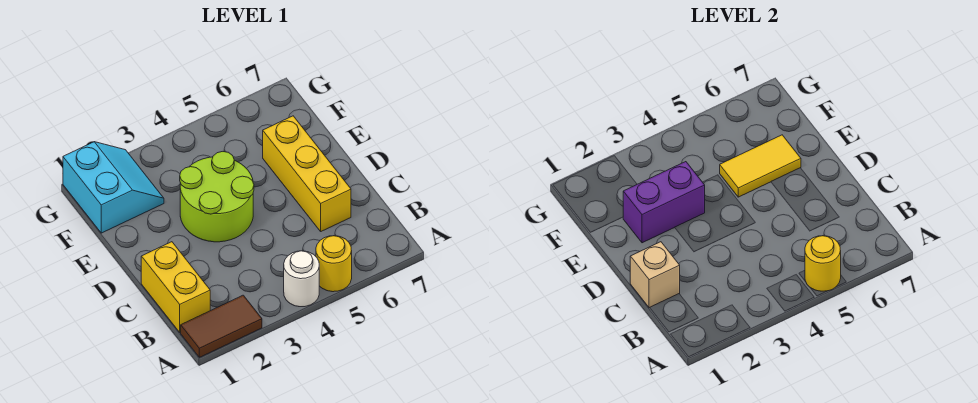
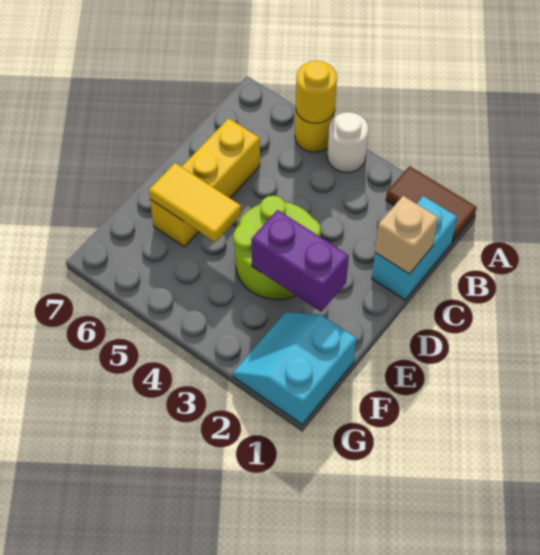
yellow brick B1:C1 level 1 -> cyan brick B1:C1 level 1

